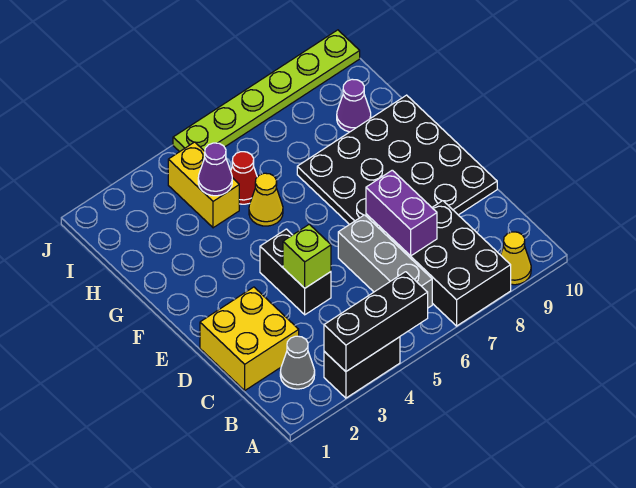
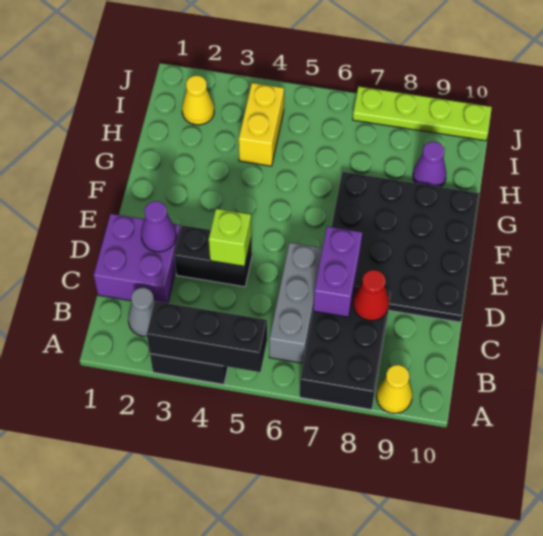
yellow brick C1:D2 level 1 -> purple brick C1:D2 level 1
black brick D4:E4 level 1 -> black brick D3:D4 level 1
yellow cone G5 level 1 -> yellow cone I2 level 1
purple cone H4 level 2 -> purple cone D2 level 2
red cone H5 level 1 -> red cone C8 level 2
lime plate J5:J10 level 1 -> lime plate J7:J10 level 1

